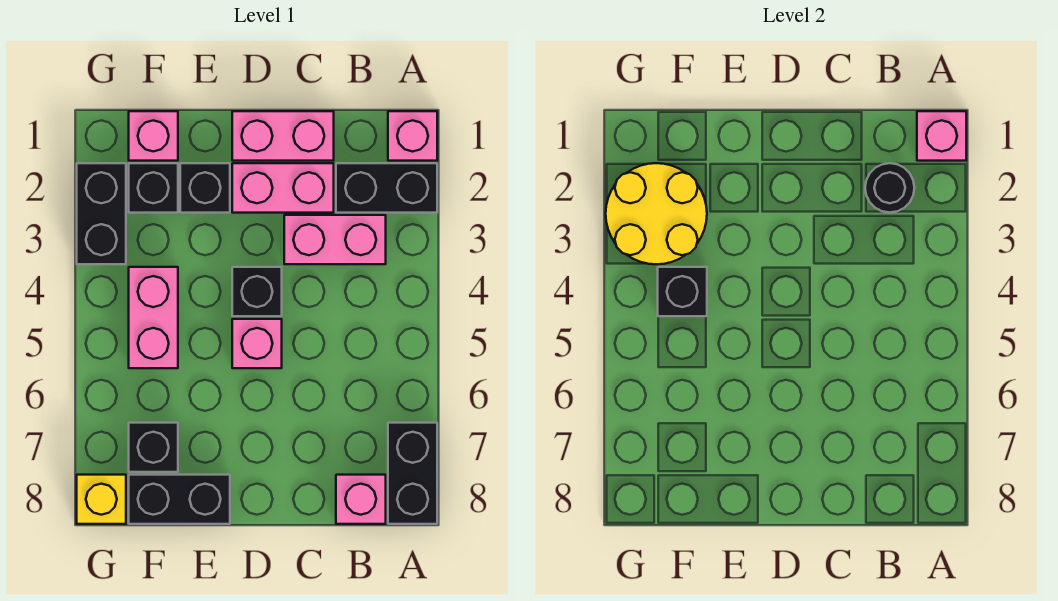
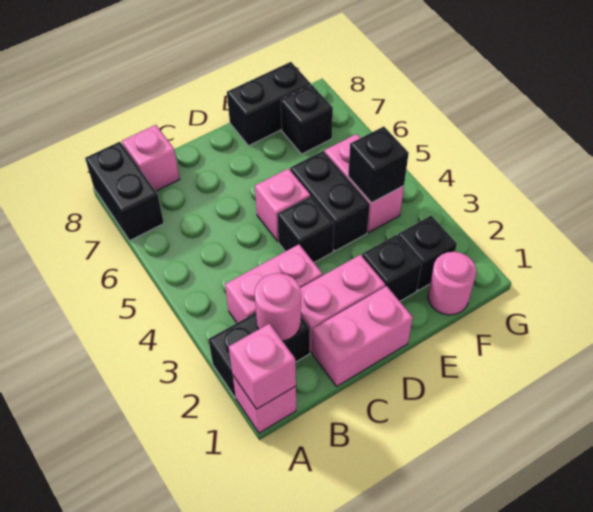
black round brick B2 level 2 -> pink round brick B2 level 2
pink brick F1 level 1 -> pink round brick F1 level 1
yellow round brick F2:G3 level 2 -> none
black brick G2:G3 level 1 -> black brick E4:E5 level 1
yellow brick G8 level 1 -> none

